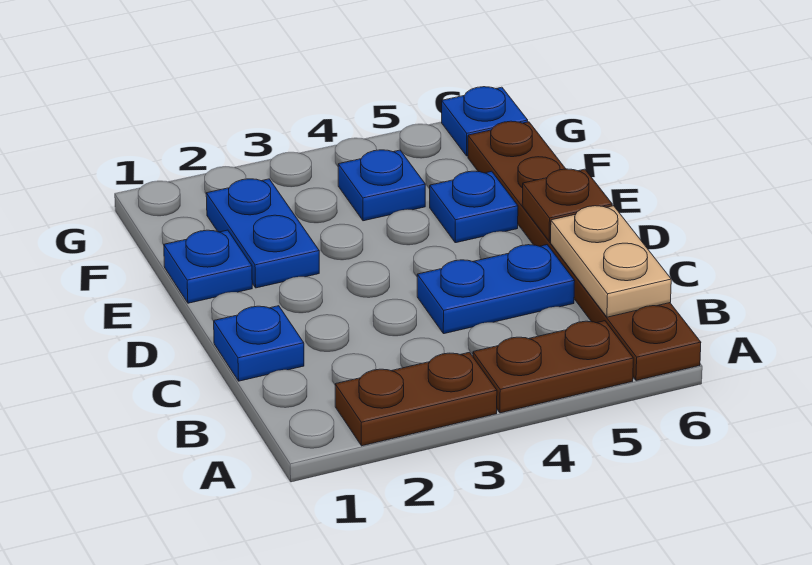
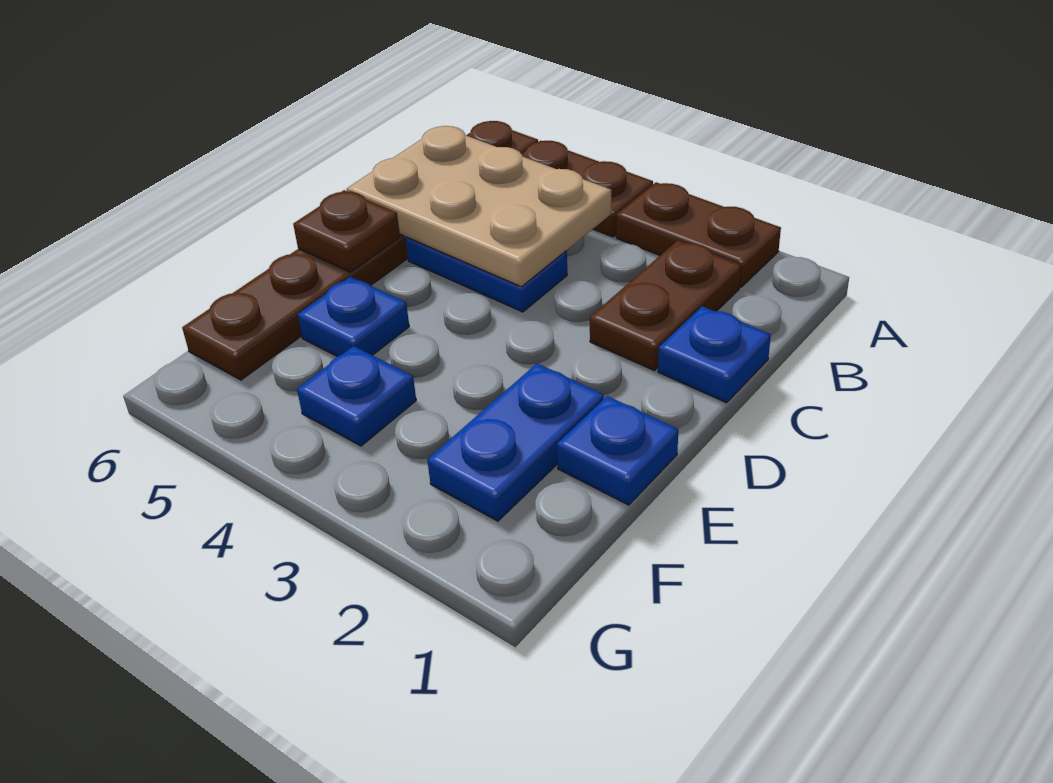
none -> brown plate B2:C2 level 1
tan plate B6:C6 level 2 -> tan plate B4:C6 level 2
blue plate G6 level 1 -> none

